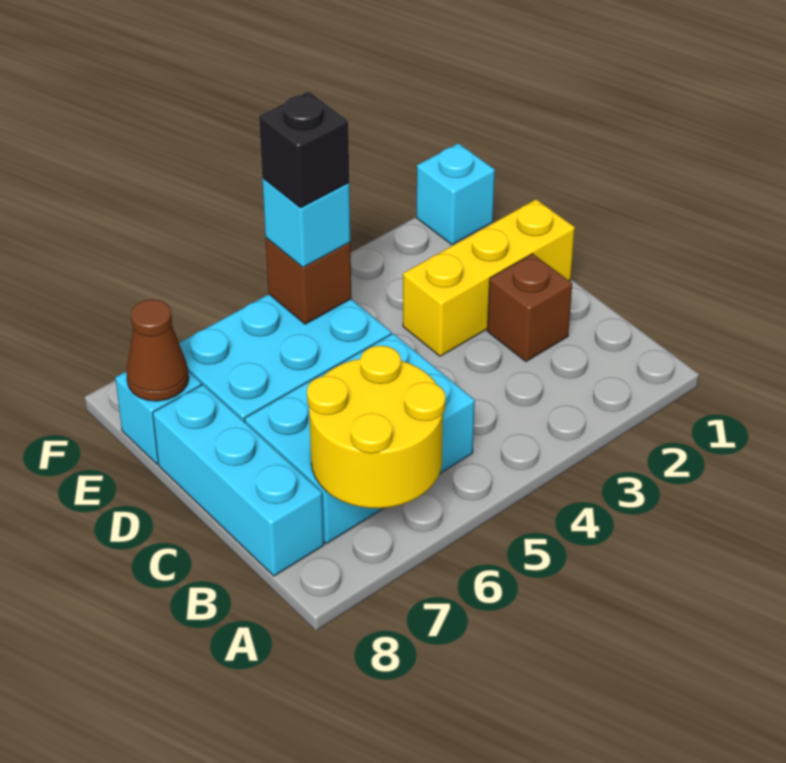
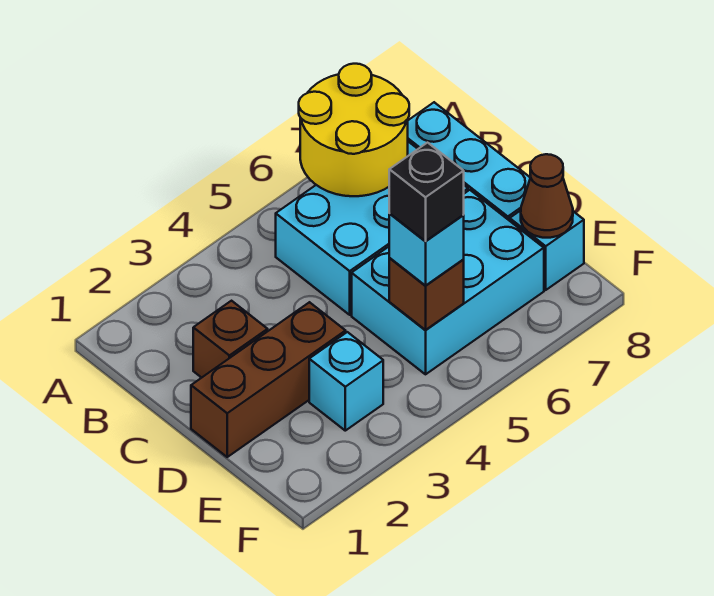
yellow brick D1:D3 level 1 -> brown brick D1:D3 level 1
cyan brick F1 level 1 -> cyan brick E3 level 1

